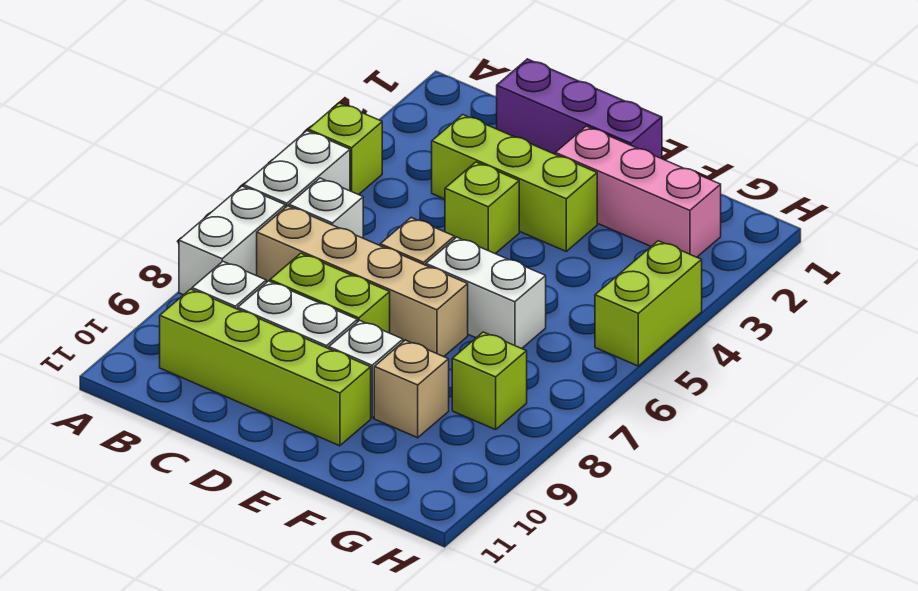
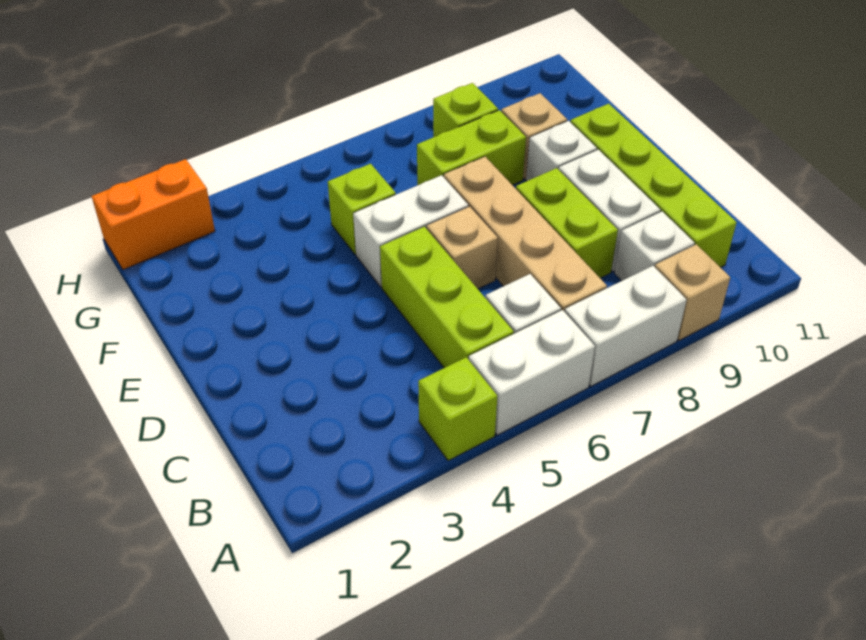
none -> tan brick A9 level 1
purple brick C1:E1 level 1 -> none
lime brick C3:E3 level 1 -> lime brick B5:D5 level 1
lime brick D4 level 1 -> lime brick F5 level 1
pink brick E2:G2 level 1 -> none
white brick E6:F6 level 1 -> white brick E5:E6 level 1
none -> orange brick H1:H2 level 1
lime brick H4:H5 level 1 -> lime brick F7:F8 level 1

